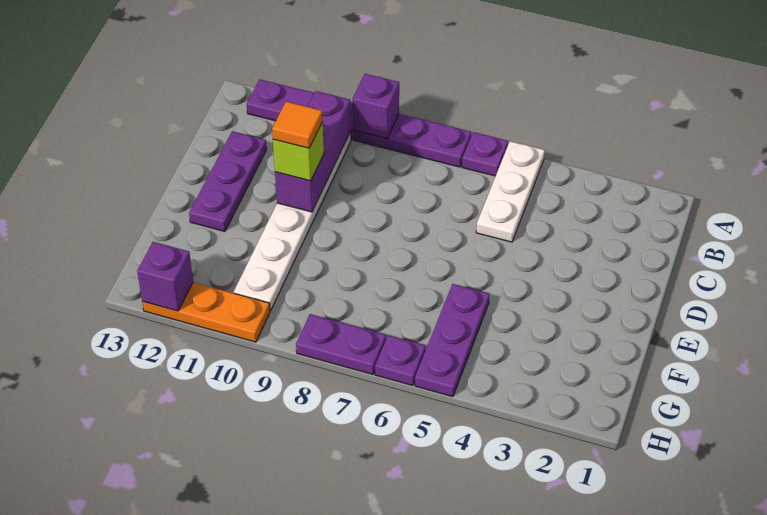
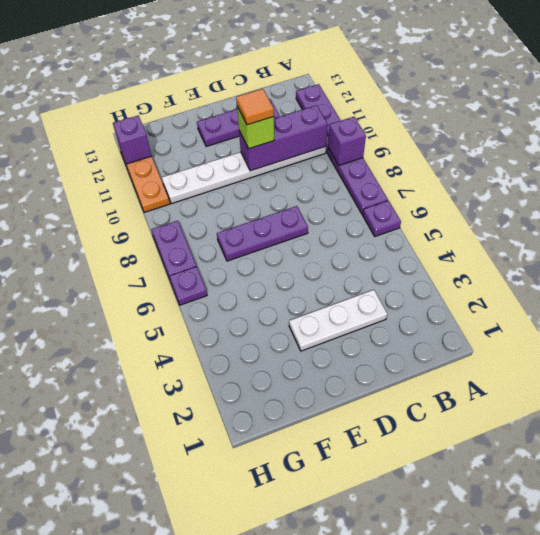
white plate A5:C5 level 1 -> white plate C3:E3 level 1
purple plate F5:H5 level 1 -> purple plate D7:F7 level 1

